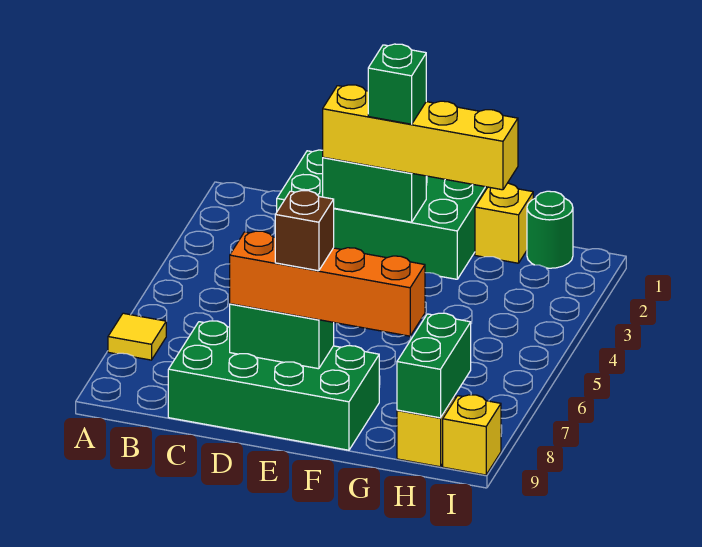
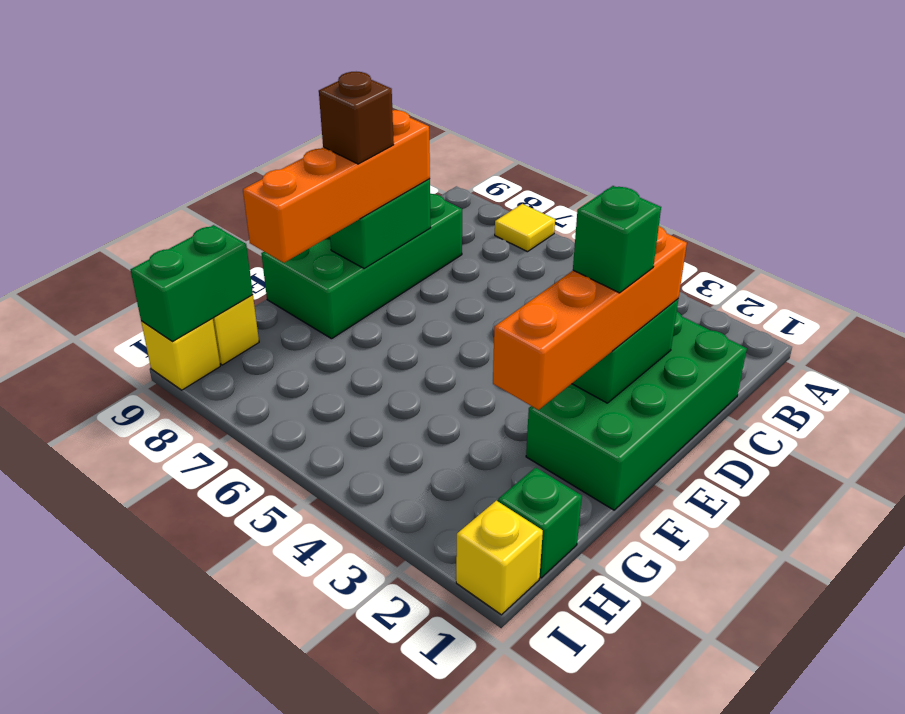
yellow brick D2:G2 level 3 -> orange brick D2:G2 level 3
yellow brick G1 level 1 -> yellow brick I1 level 1
green round brick H1 level 1 -> green brick H1 level 1
green brick H8:H9 level 2 -> green brick H9:I9 level 2

